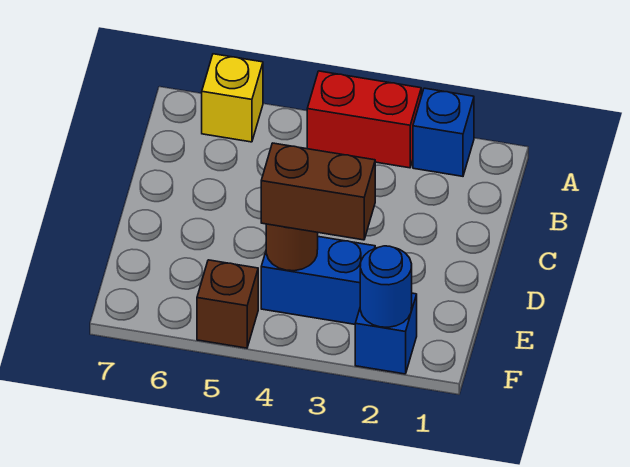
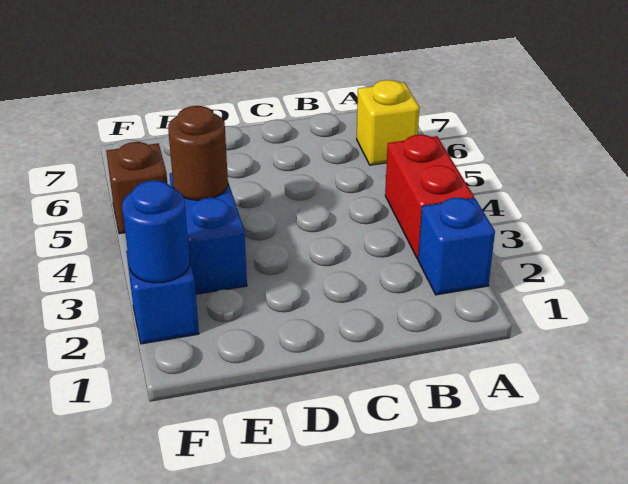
brown brick E3:E4 level 3 -> none

